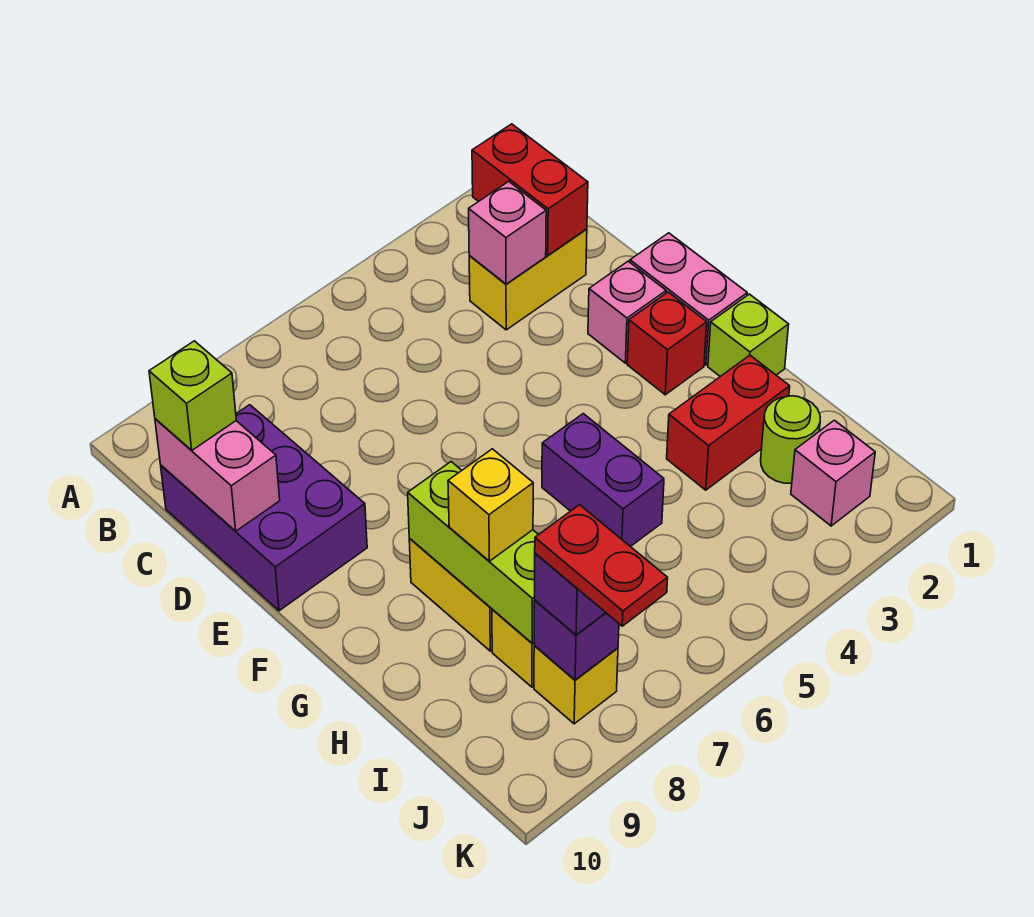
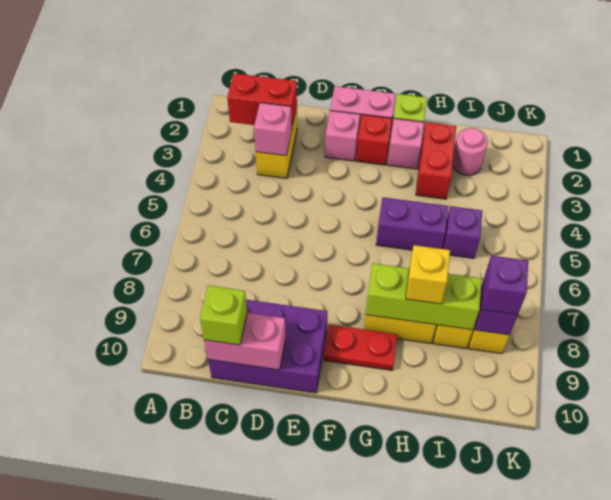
lime round brick I2 level 1 -> pink round brick I2 level 1
none -> purple brick I5 level 1
pink brick J2 level 1 -> pink brick G2 level 1
red plate J8:K8 level 4 -> red plate F9:G9 level 1

